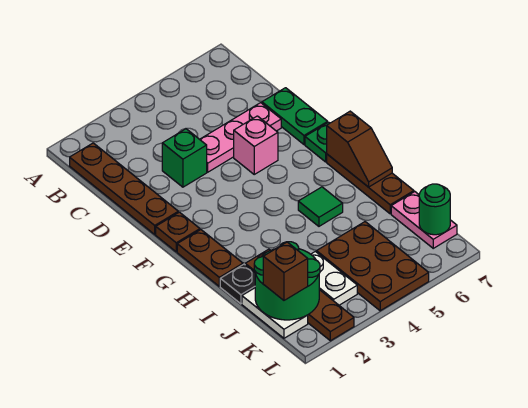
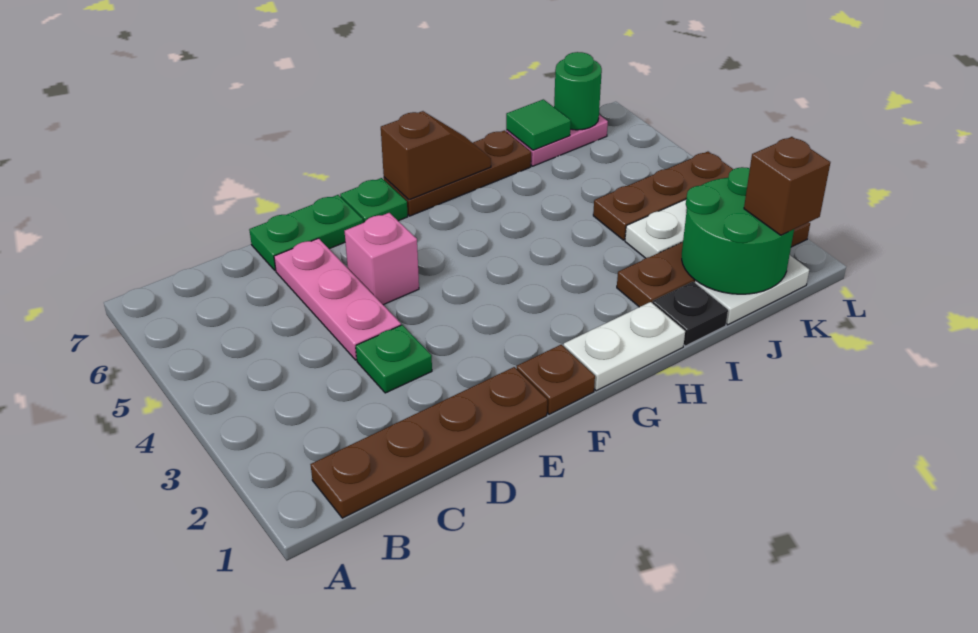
green brick D3 level 1 -> green plate D3 level 1
brown plate G1:H1 level 1 -> white plate G1:H1 level 1
green tile H5 level 1 -> green tile J7 level 2
brown plate J4:L5 level 1 -> brown plate J4:L4 level 1

